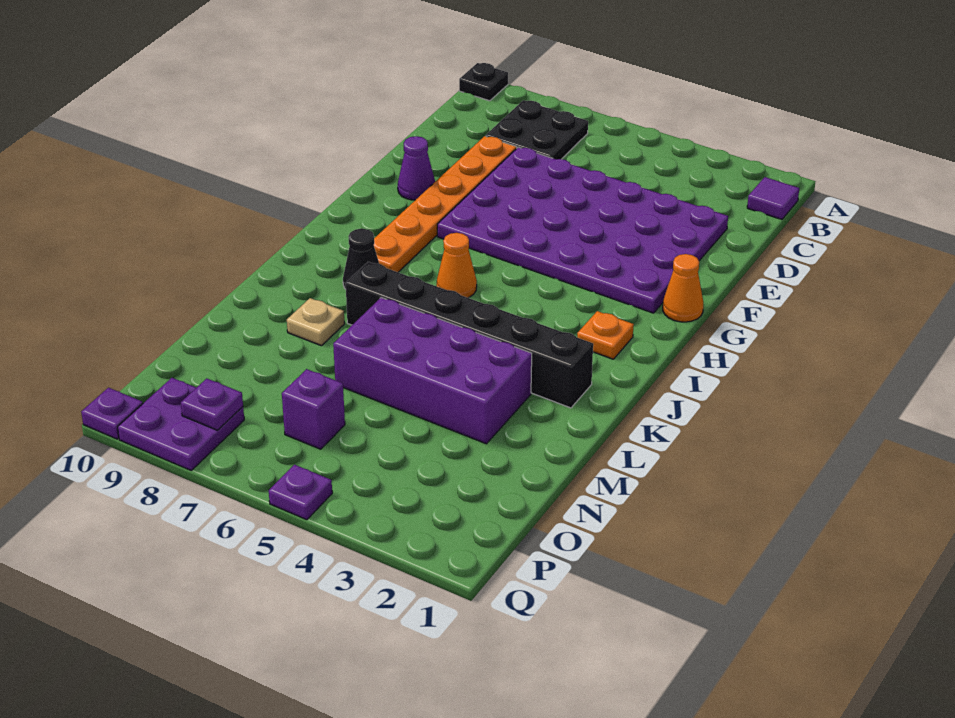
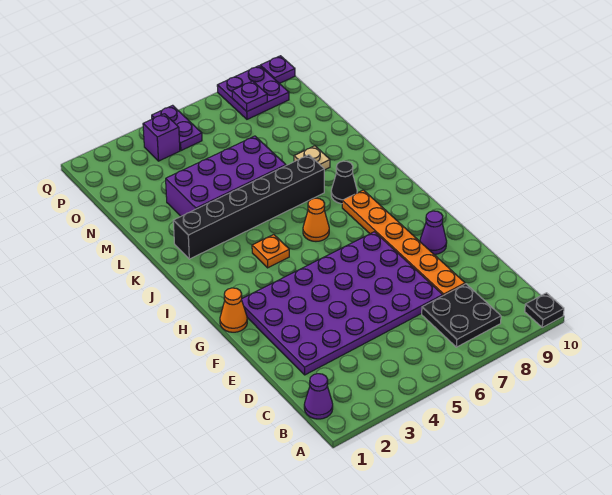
purple tile B1 level 1 -> purple cone B1 level 1
orange plate I2 level 1 -> orange plate I4 level 1
purple brick O6 level 1 -> purple brick P4 level 1
purple plate Q5 level 1 -> purple plate P5:Q5 level 1

